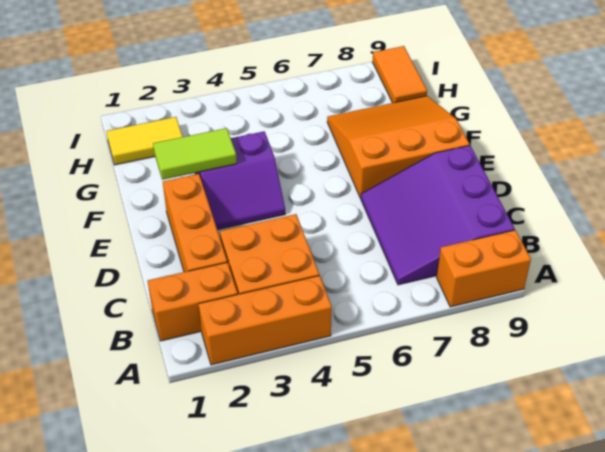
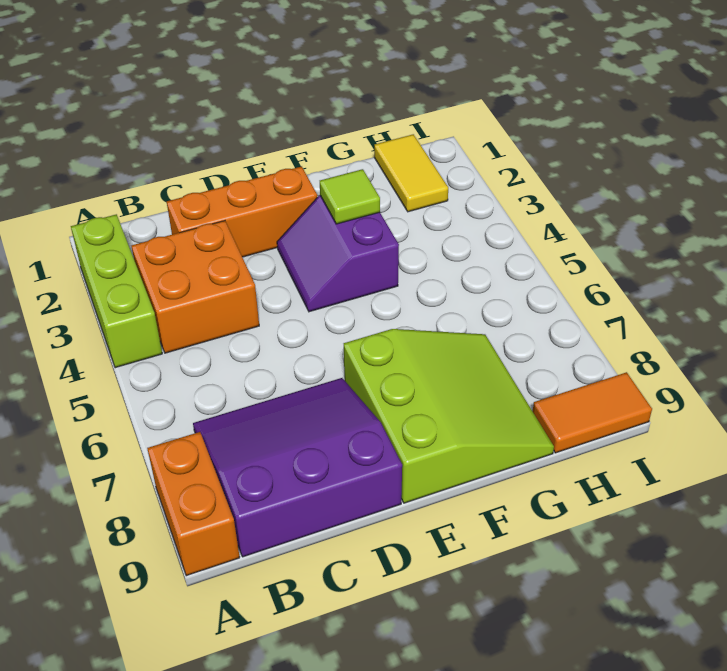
orange brick A2:A4 level 1 -> lime brick A2:A4 level 1
orange brick B1:B2 level 1 -> none
orange slope E7:G9 level 1 top E -> lime slope E7:G9 level 1 top E
lime tile F2:F3 level 2 -> lime tile F3 level 2

